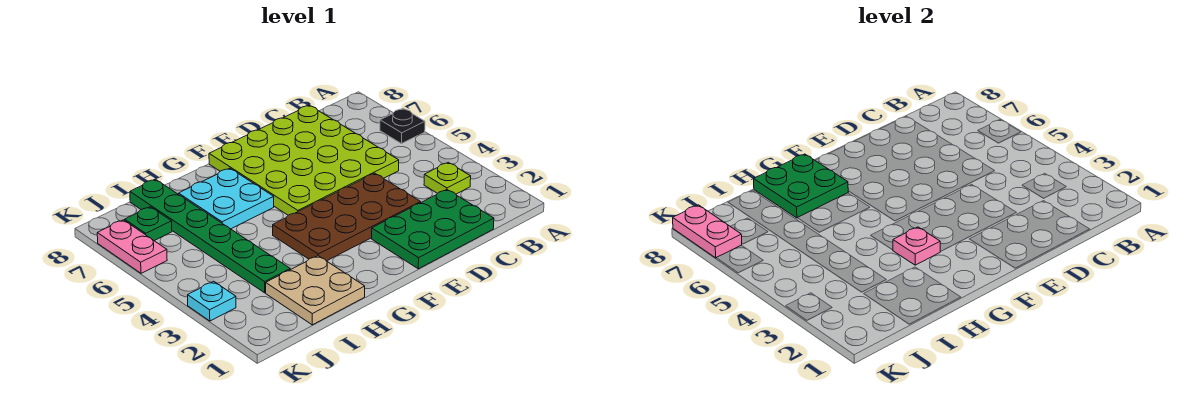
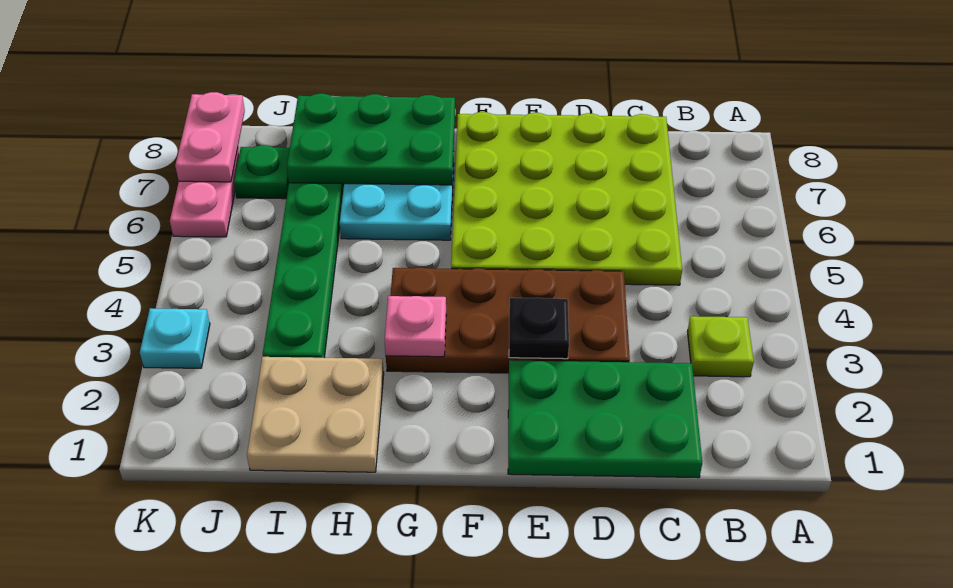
black plate A6 level 1 -> black plate E3 level 2
green plate G7:H8 level 2 -> green plate G7:I8 level 2

